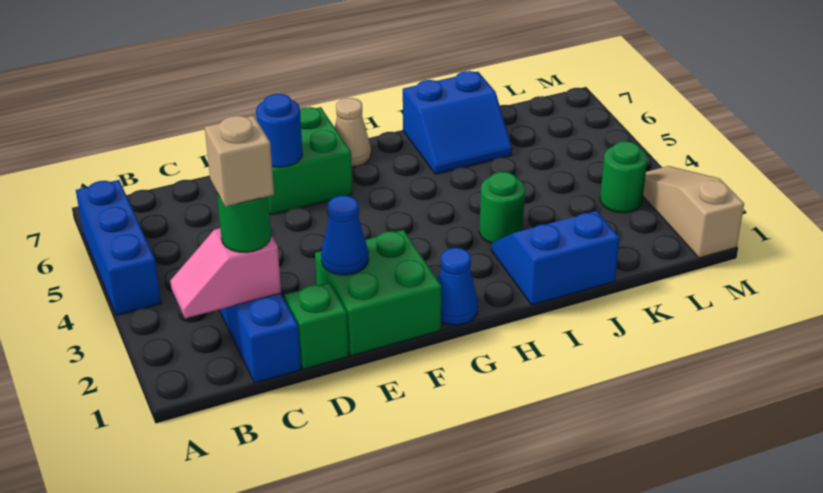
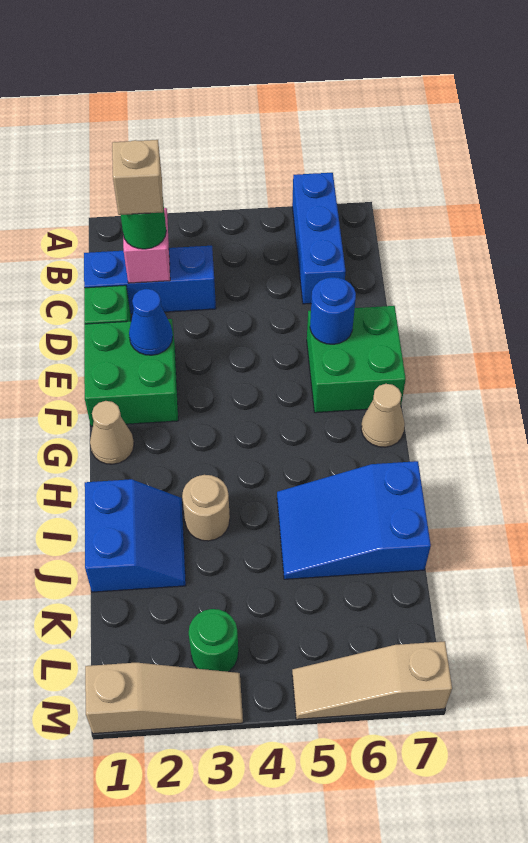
blue brick A4:A6 level 1 -> blue brick A6:C6 level 1
blue cone G1 level 1 -> tan cone G1 level 1
green round brick I3 level 1 -> tan round brick I3 level 1
blue slope I6:J7 level 1 top 7 -> blue slope I5:J7 level 1 top 7
none -> tan slope M5:M7 level 1 top 7

